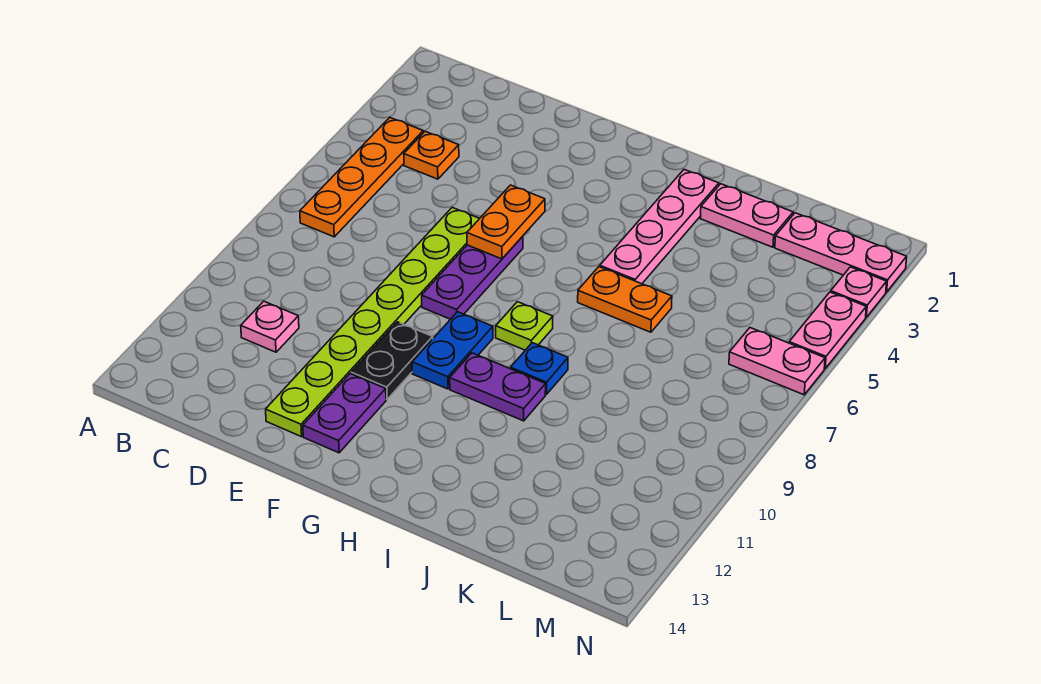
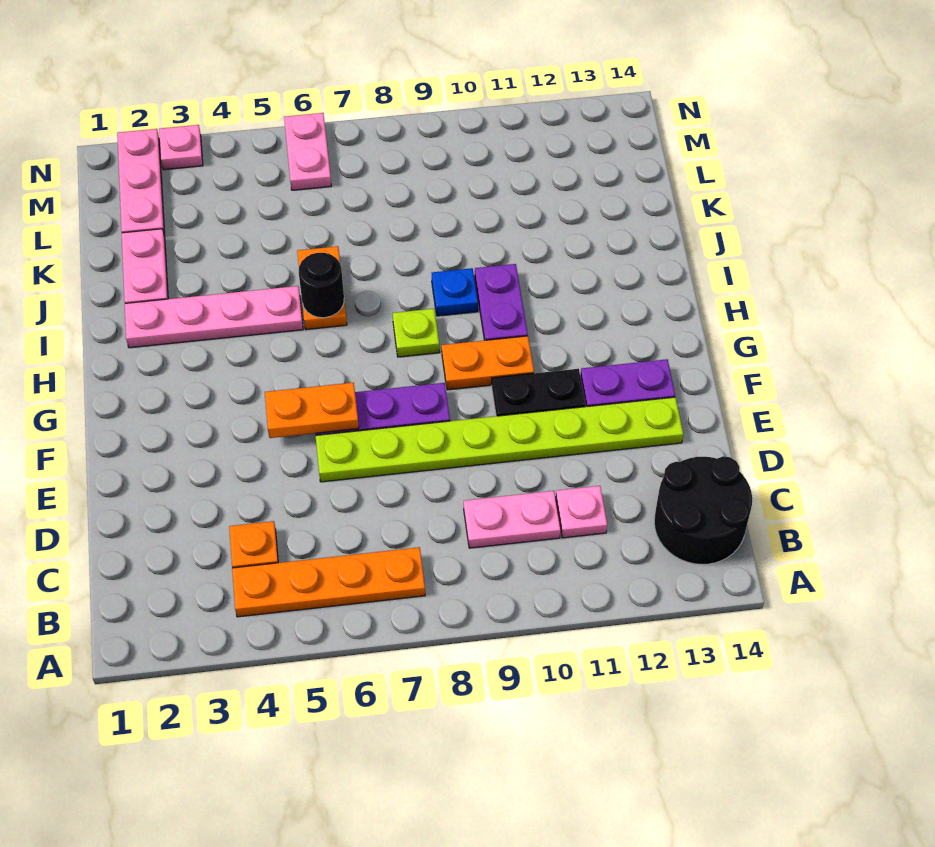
none -> black round brick B13:C14 level 1
blue plate G9:G10 level 1 -> orange plate G9:G10 level 1
none -> black round brick I6 level 2
pink plate N4:N5 level 1 -> pink plate C9:C10 level 1

